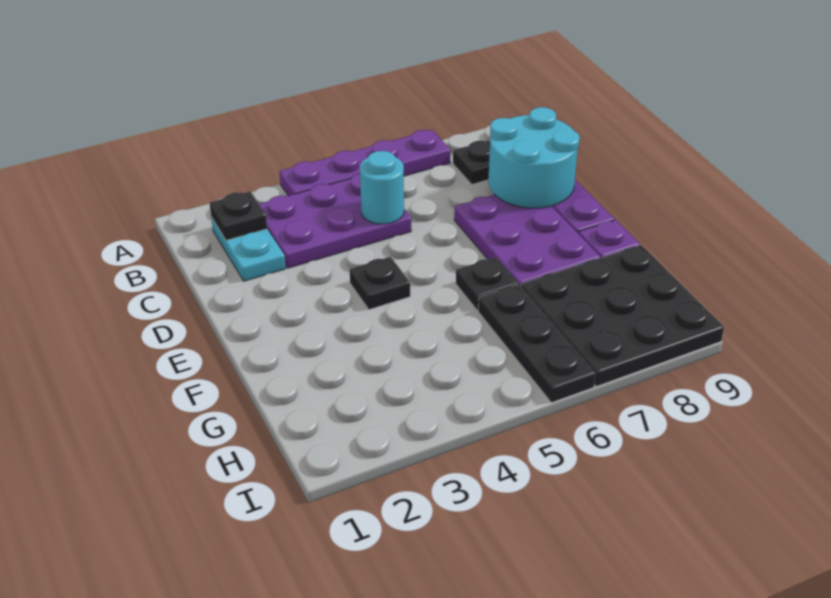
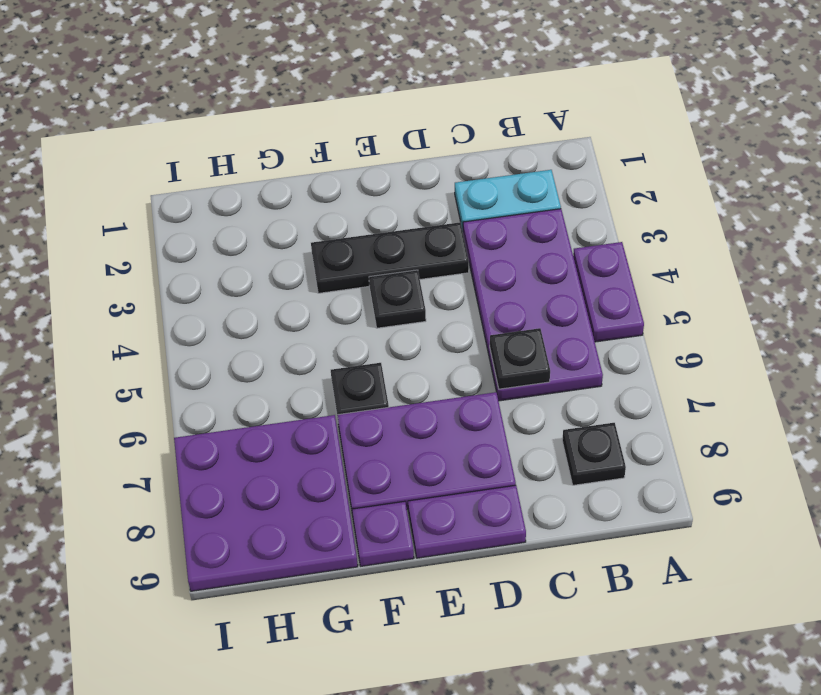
purple plate A4:A7 level 1 -> purple plate A4:A5 level 1
black plate B2 level 2 -> black plate C6 level 2
purple plate B3:C5 level 1 -> purple plate B3:C6 level 1
cyan round brick C5 level 2 -> none
cyan round brick C8:D9 level 2 -> none
black plate G6:I6 level 1 -> black plate D3:F3 level 1
black plate G7:I9 level 1 -> purple plate G7:I9 level 1

